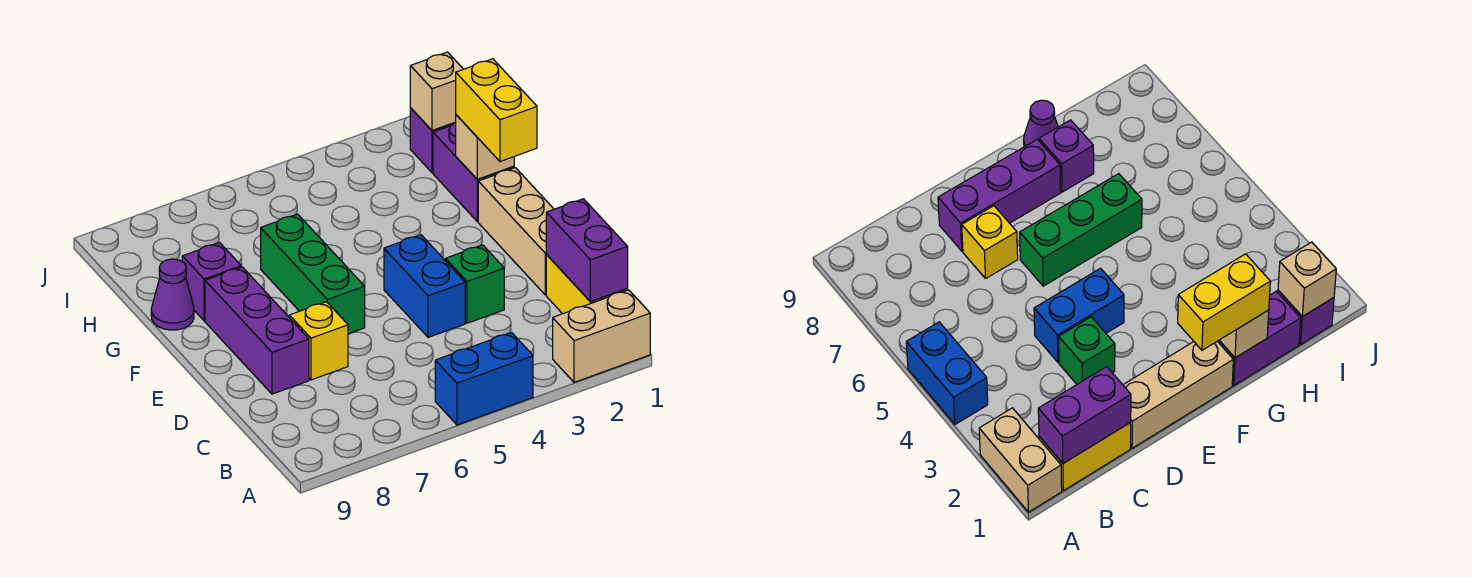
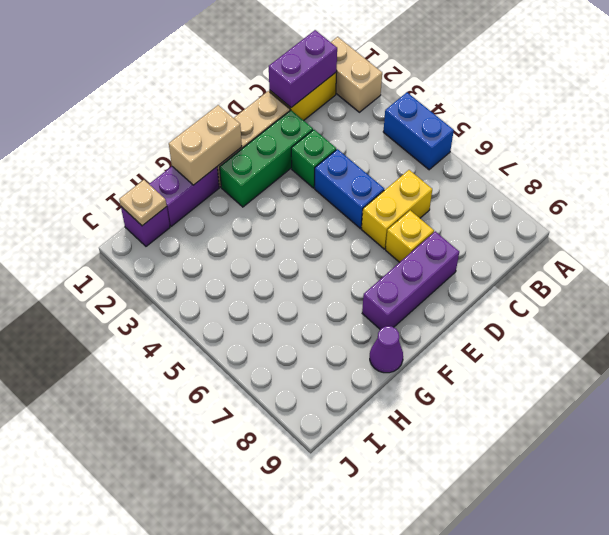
blue brick D4:E4 level 1 -> blue brick D4:D5 level 1
green brick E6:G6 level 1 -> green brick D2:F2 level 1
yellow brick F1:G1 level 3 -> yellow brick C6:D6 level 1
tan brick G1 level 2 -> tan brick F1:G1 level 2
purple brick G8 level 1 -> none
tan brick I1 level 2 -> tan plate I1 level 2

